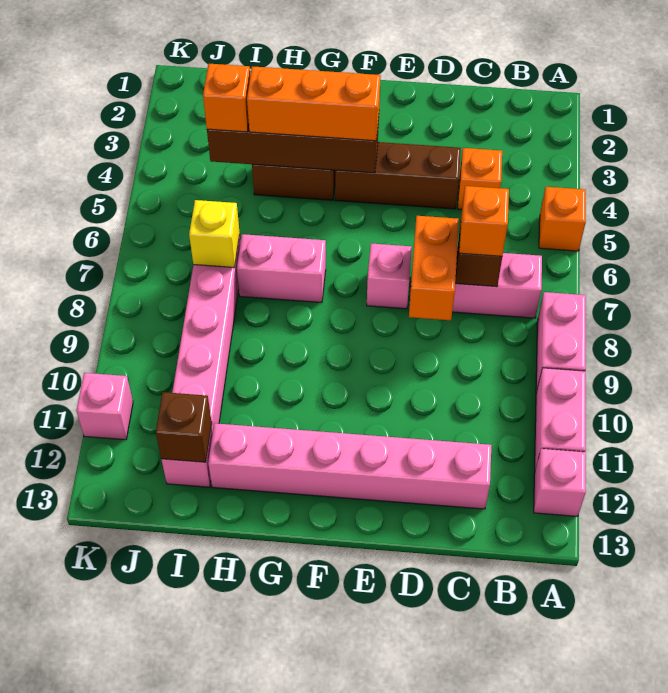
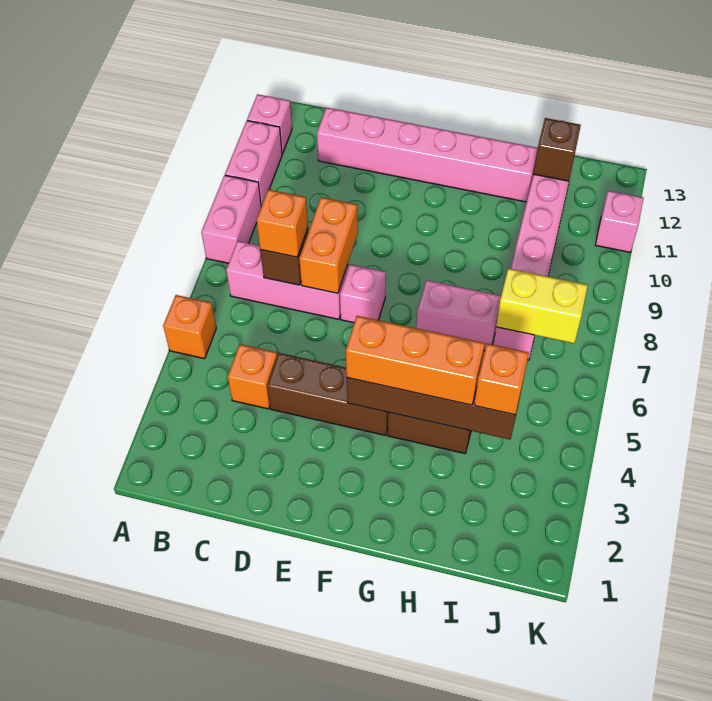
yellow brick I7 level 2 -> yellow brick I7:J7 level 2

